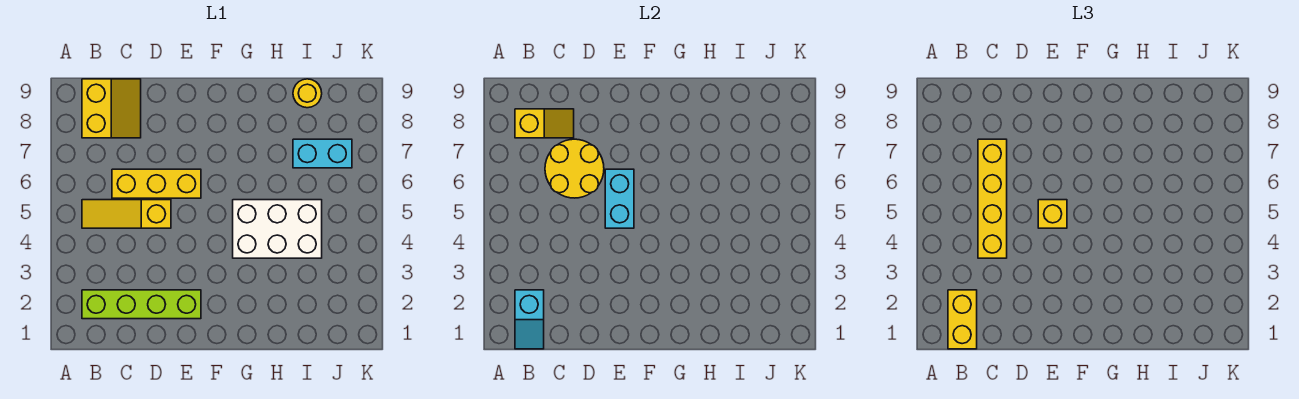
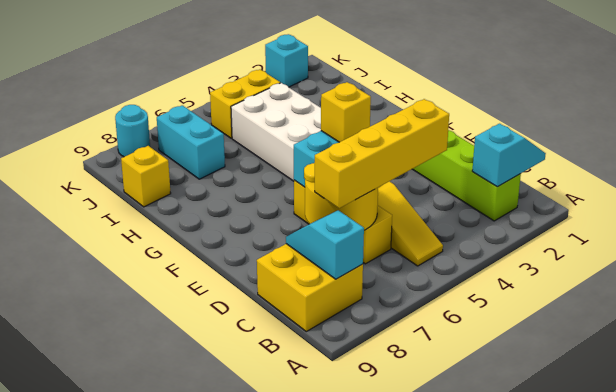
yellow brick B1:B2 level 3 -> yellow brick J4:J5 level 1
yellow slope B8:C9 level 1 top B -> yellow brick B8:C9 level 1
yellow slope B8:C8 level 2 top B -> cyan slope B8:C8 level 2 top B
yellow round brick I9 level 1 -> yellow brick I9 level 1
none -> cyan brick K2 level 1
none -> cyan round brick K8 level 1

